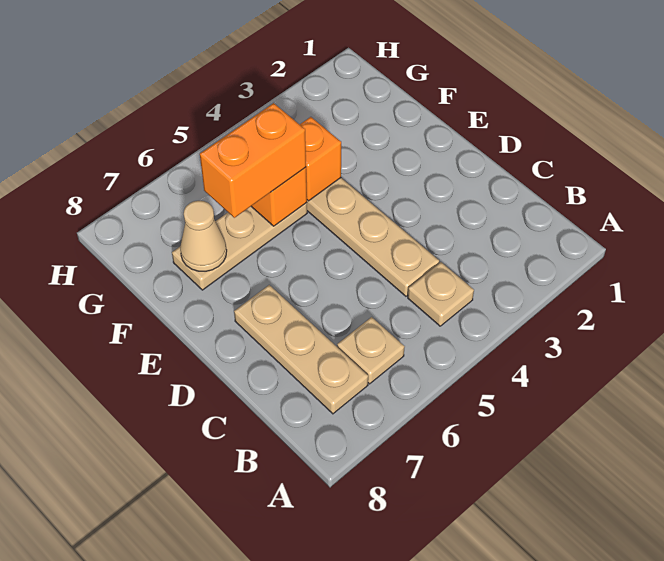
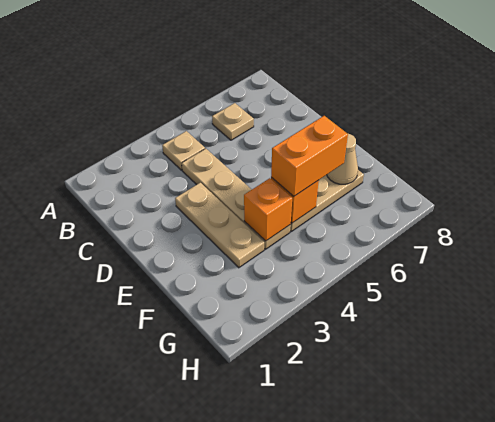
tan plate B7:D7 level 1 -> tan plate D3:F3 level 1

